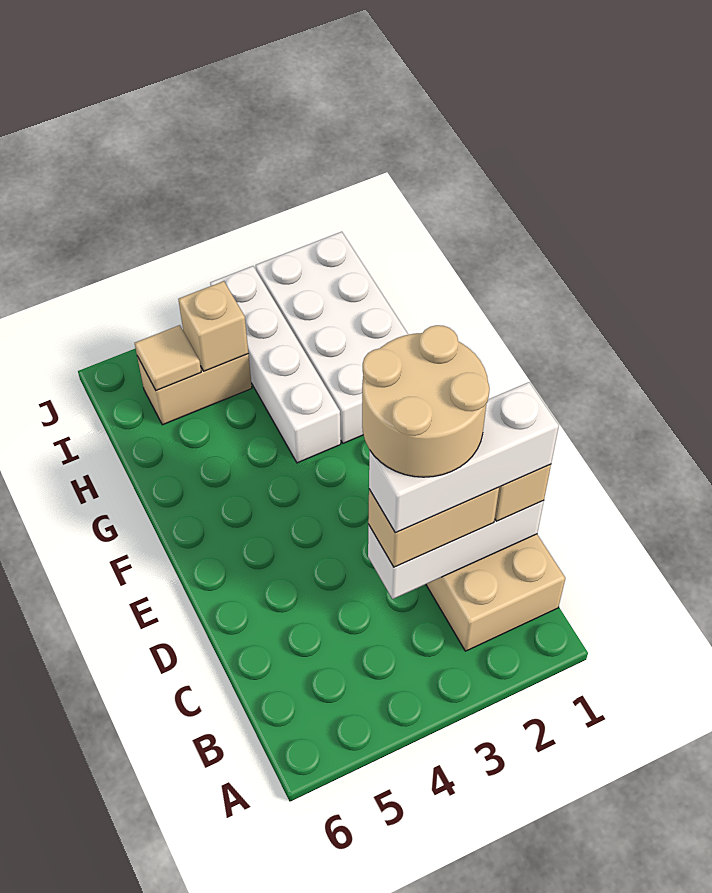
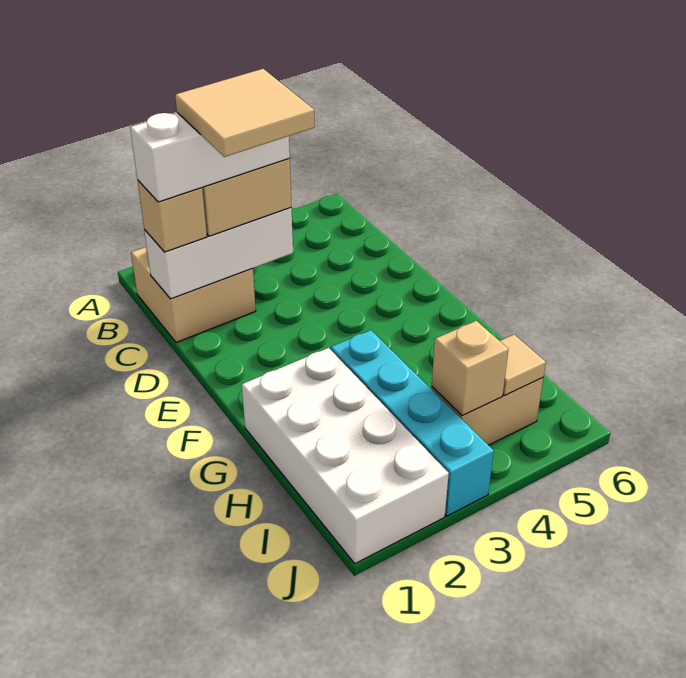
tan round brick C2:D3 level 5 -> tan tile C2:D3 level 5
white brick G3:J3 level 1 -> cyan brick G3:J3 level 1

